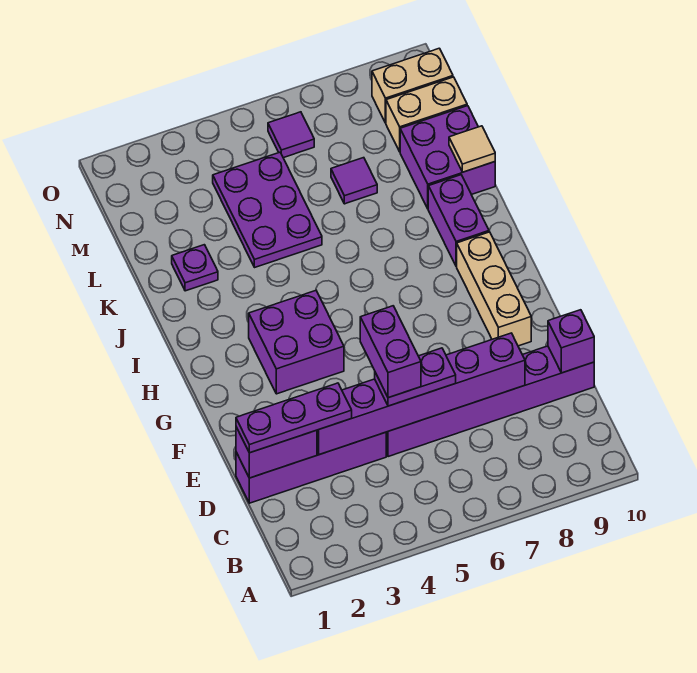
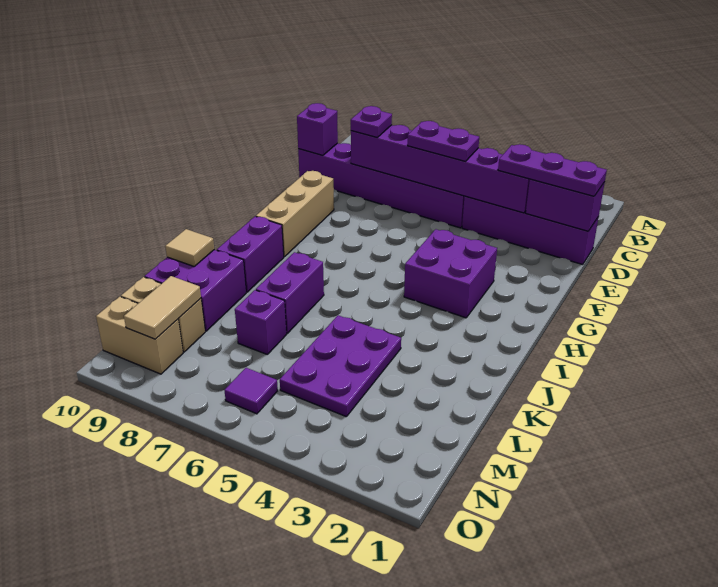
purple brick D5:E5 level 4 -> purple brick J7:K7 level 1
purple plate K2 level 1 -> purple plate D8 level 3
purple tile L7 level 1 -> purple brick L7 level 1
none -> tan tile M9:N9 level 2

